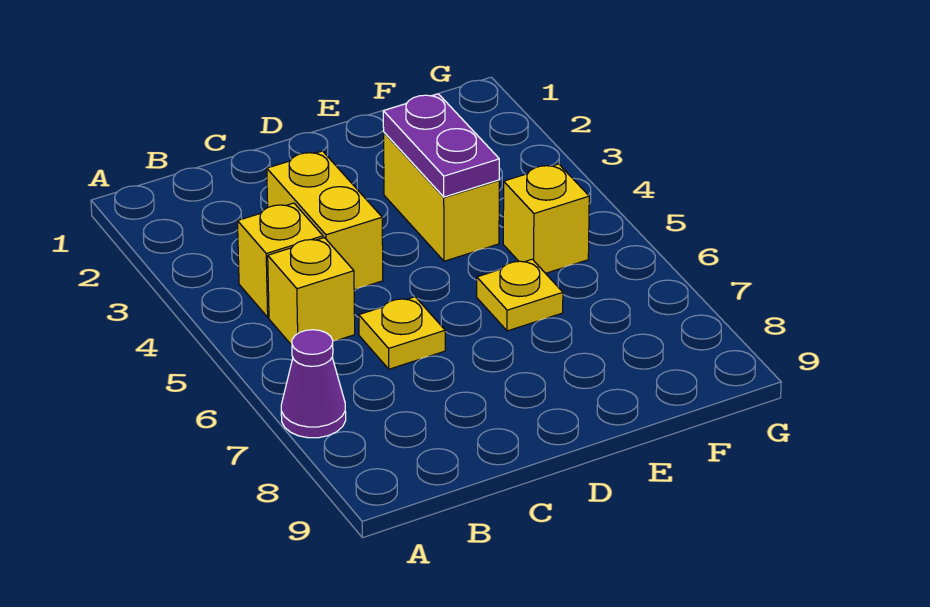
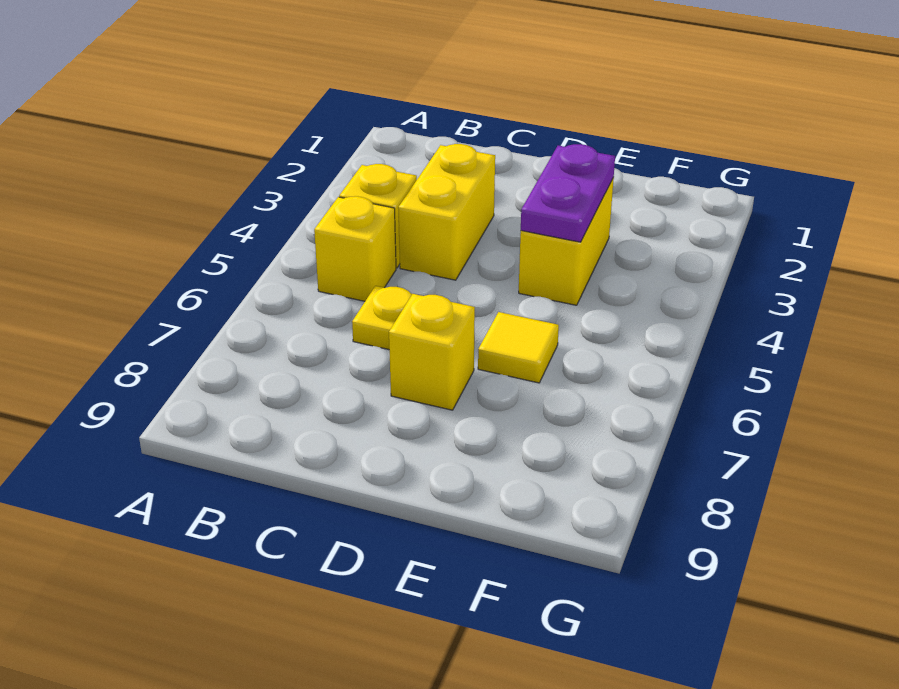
purple cone A7 level 1 -> none
yellow plate E6 level 1 -> yellow tile E6 level 1
yellow brick F5 level 1 -> yellow brick D7 level 1

